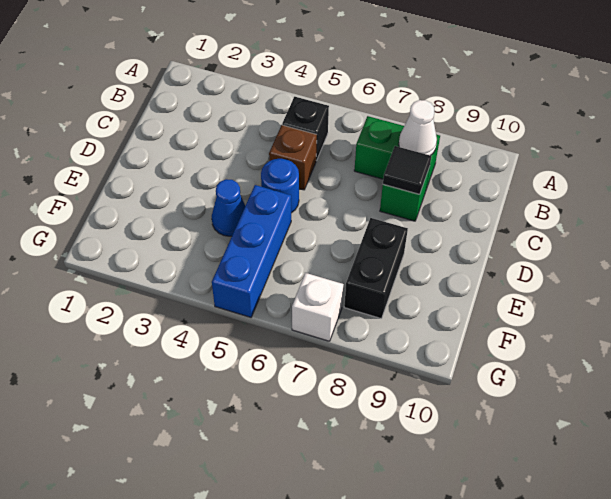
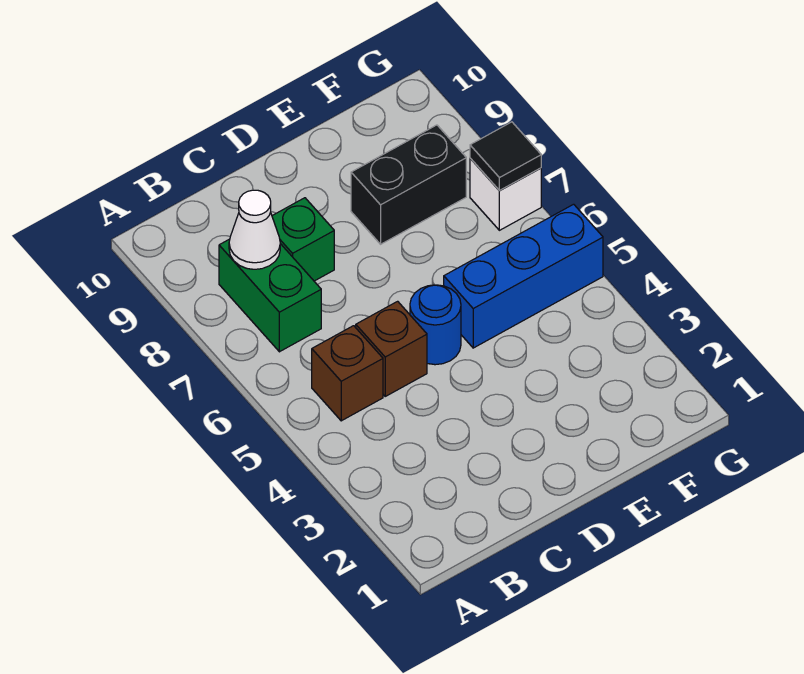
black brick B5 level 1 -> brown brick B5 level 1
black tile C8 level 2 -> black tile G7 level 2
blue cone E4 level 1 -> none

